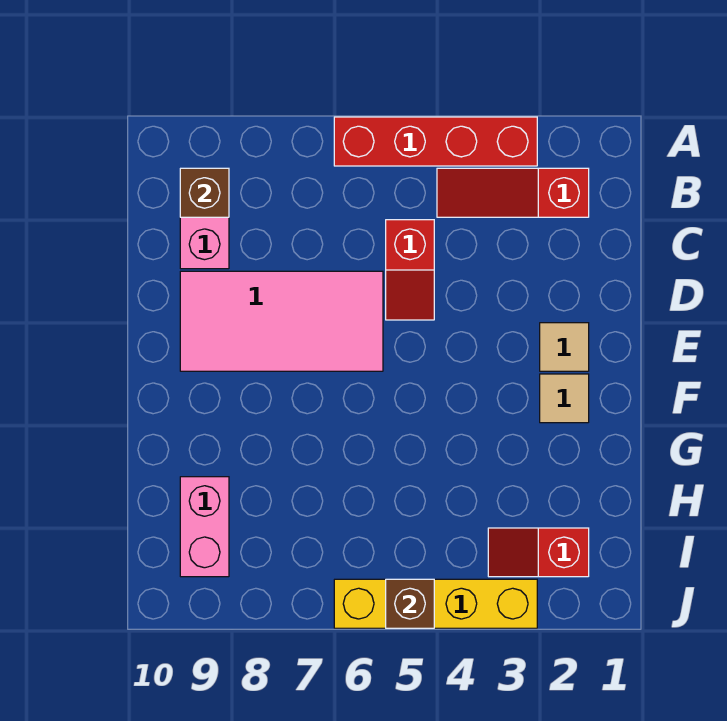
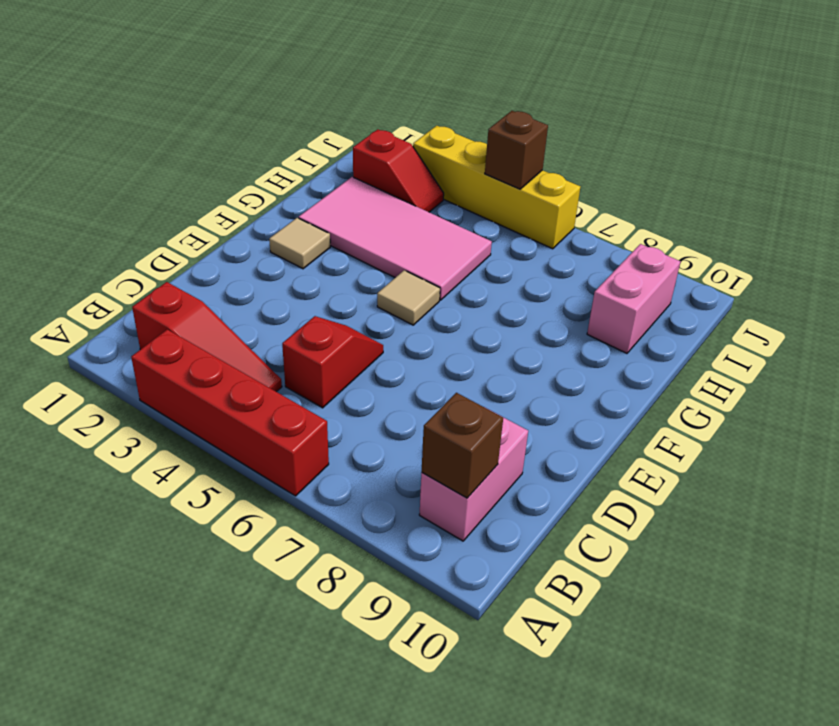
pink tile D6:E9 level 1 -> pink tile G2:H5 level 1
tan tile E2 level 1 -> tan tile F5 level 1

